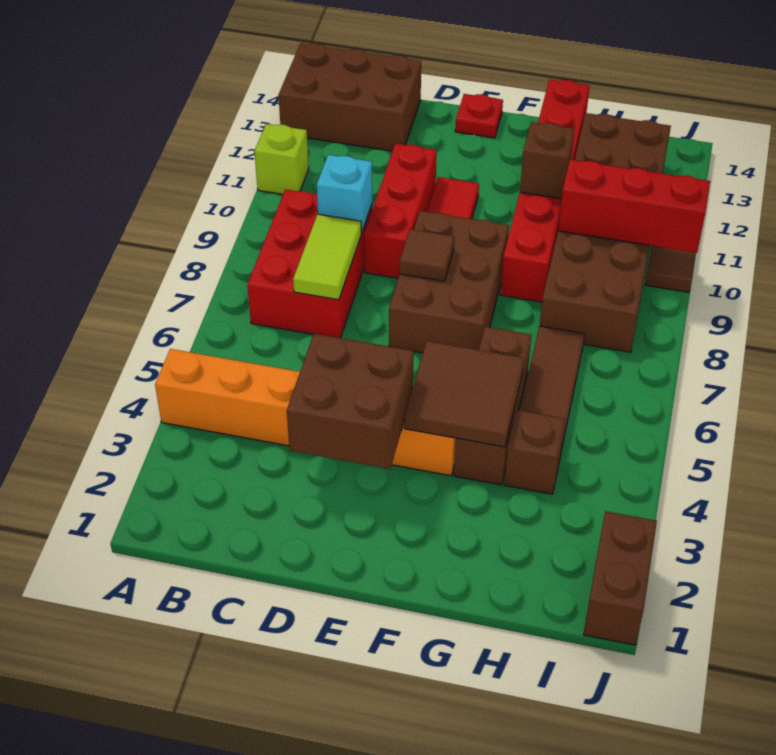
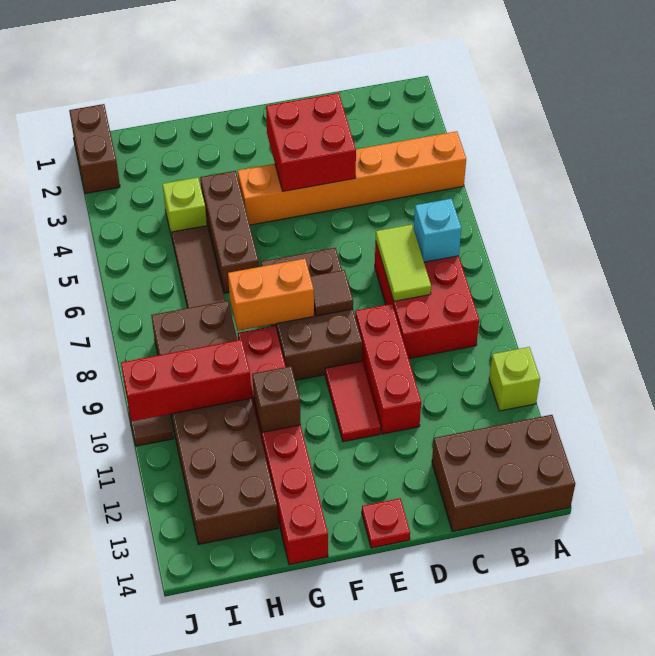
cyan brick C9 level 2 -> cyan brick B7 level 2
brown brick D3:E4 level 2 -> red brick D3:E4 level 2
brown tile F4:G5 level 2 -> none
none -> orange brick F8:G8 level 2
brown brick H4 level 1 -> lime brick H4 level 1

